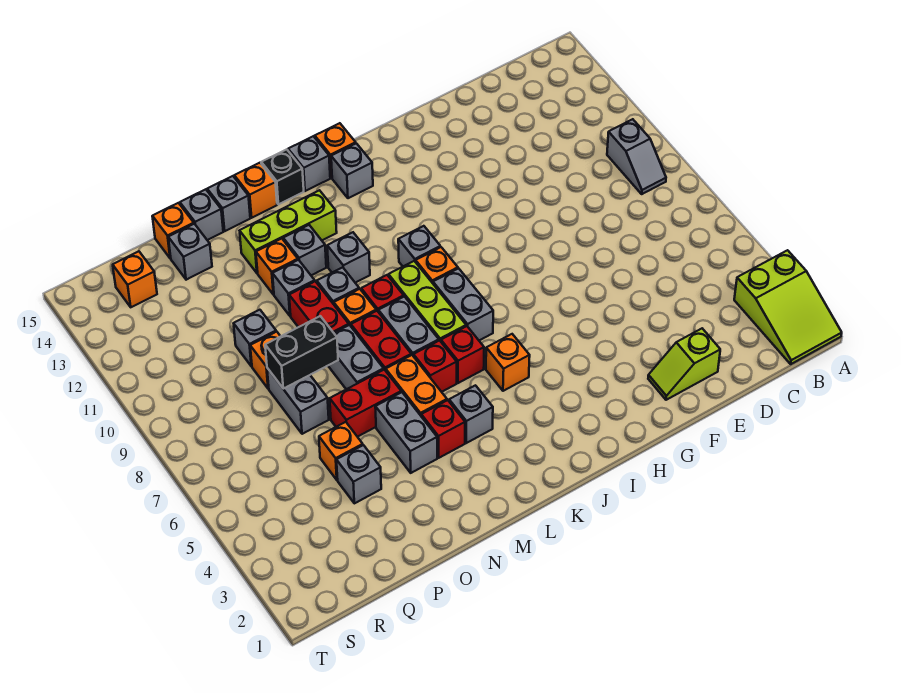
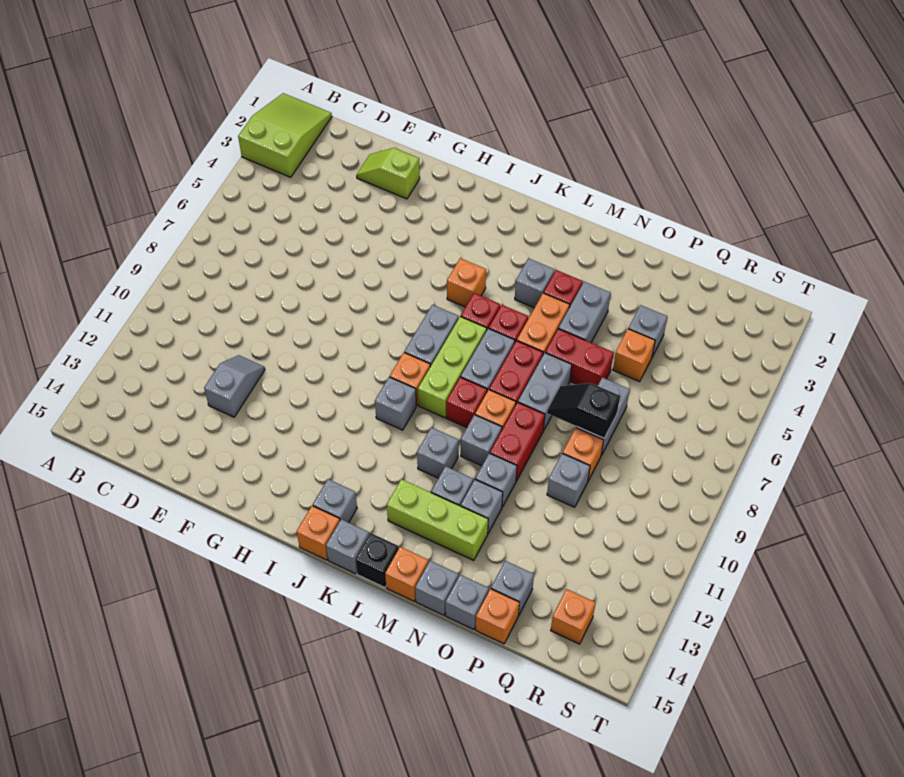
grey slope B9:B10 level 1 top 10 -> grey slope E11:E12 level 1 top 12
lime slope E2:F2 level 1 top E -> lime slope E2:F2 level 1 top F
orange brick N12 level 1 -> grey brick N12 level 1
black brick O8:P8 level 2 -> black slope O8:P8 level 2 top P

